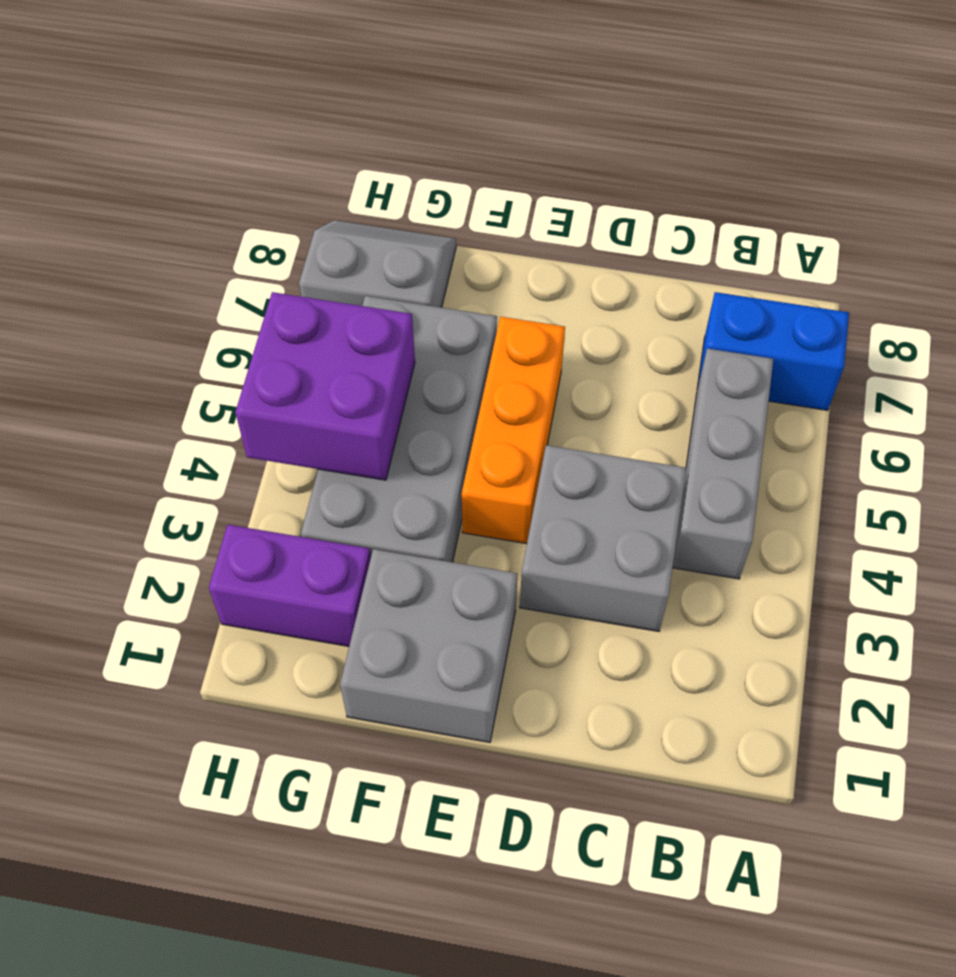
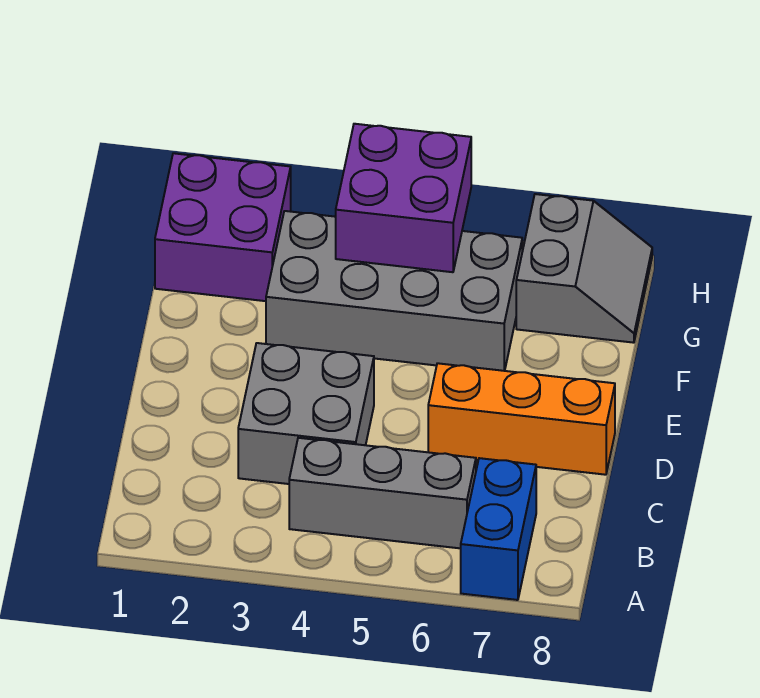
grey brick E1:F2 level 1 -> none
orange brick E4:E6 level 1 -> orange brick D6:D8 level 1
purple brick G2:H2 level 1 -> purple brick G1:H2 level 1

